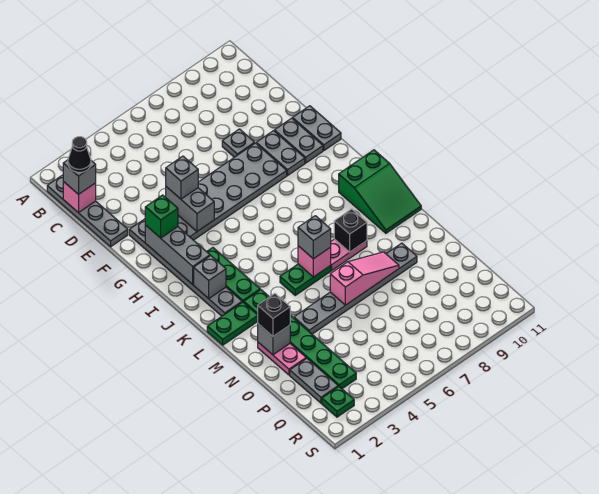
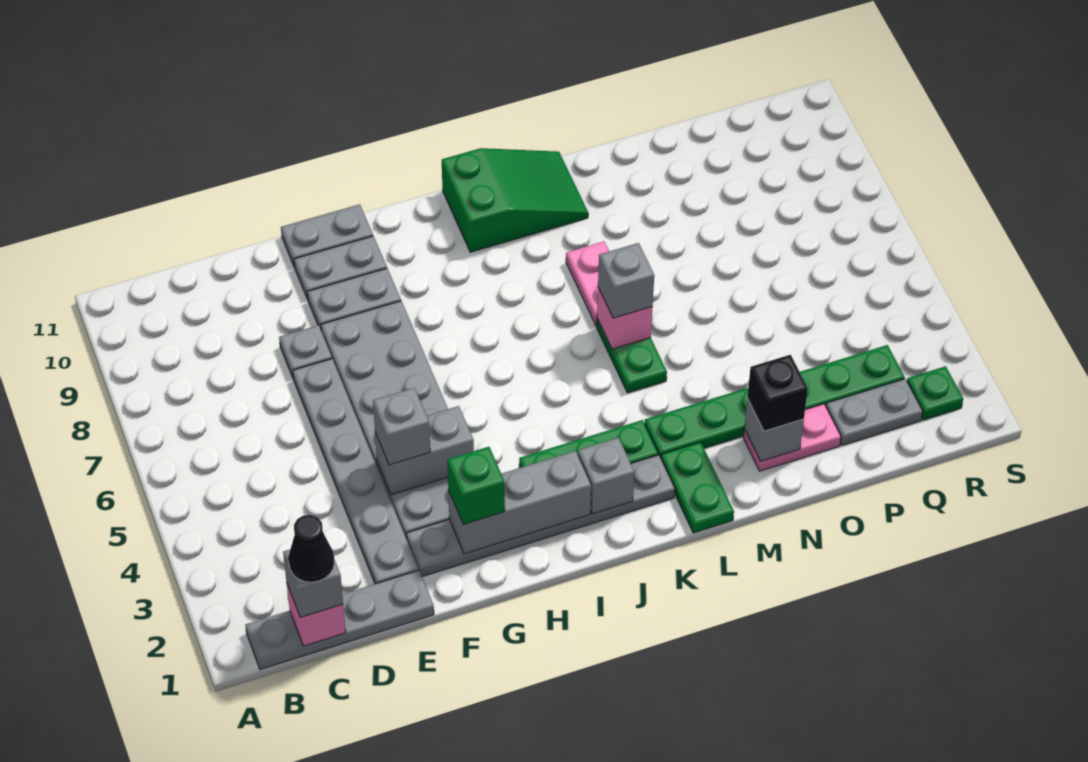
black brick L8 level 2 -> none
grey plate N4:N9 level 1 -> grey plate E2:E7 level 1
pink slope N6:N8 level 2 top 6 -> none

